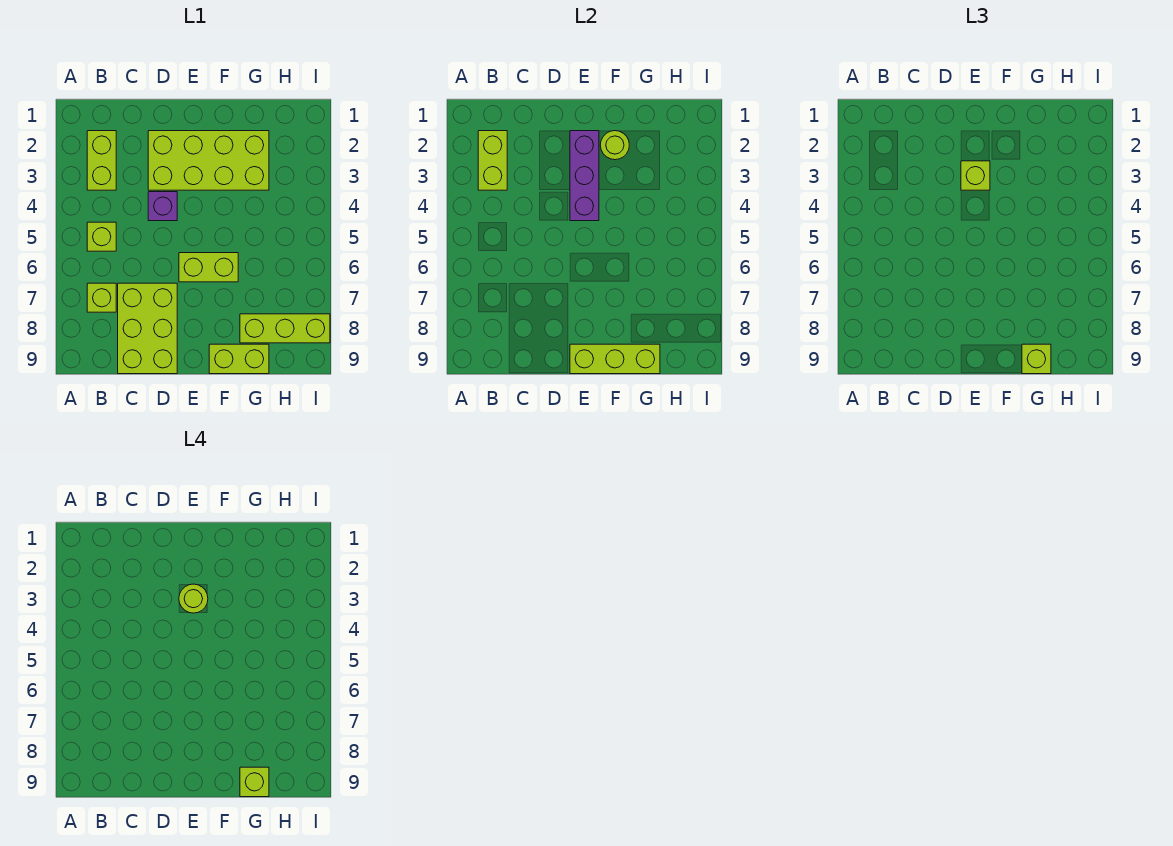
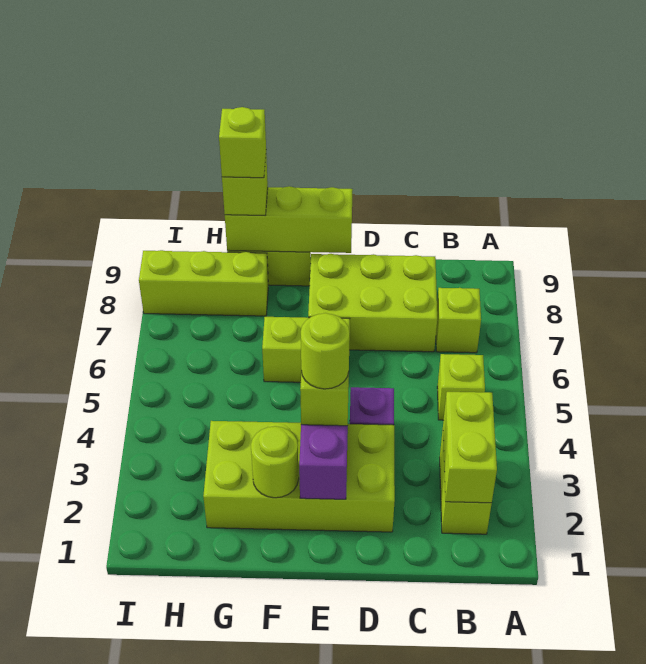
lime brick C7:D9 level 1 -> lime brick C7:E8 level 1

